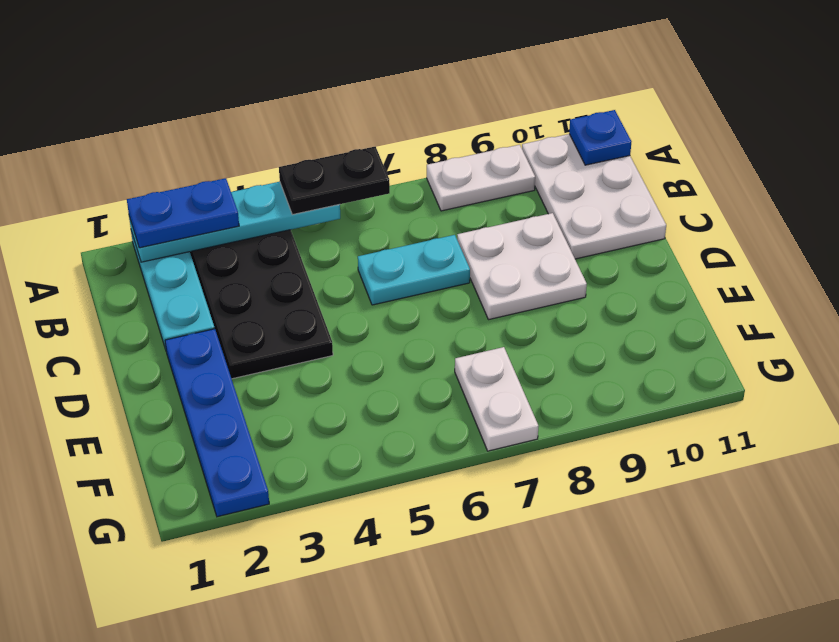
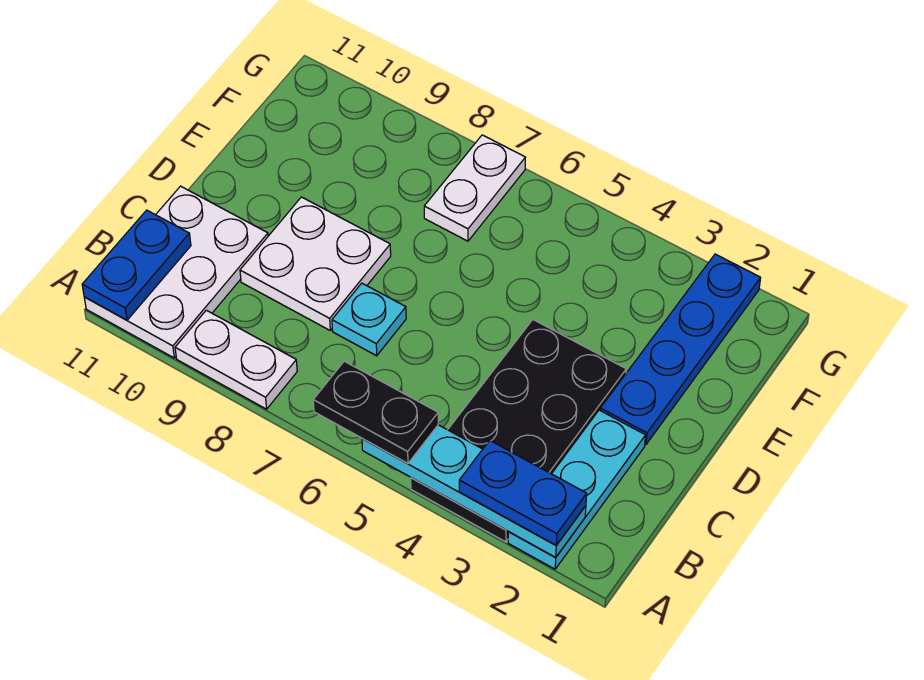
blue plate A11 level 2 -> blue plate A11:B11 level 2
cyan plate C6:C7 level 1 -> cyan plate C7 level 1

